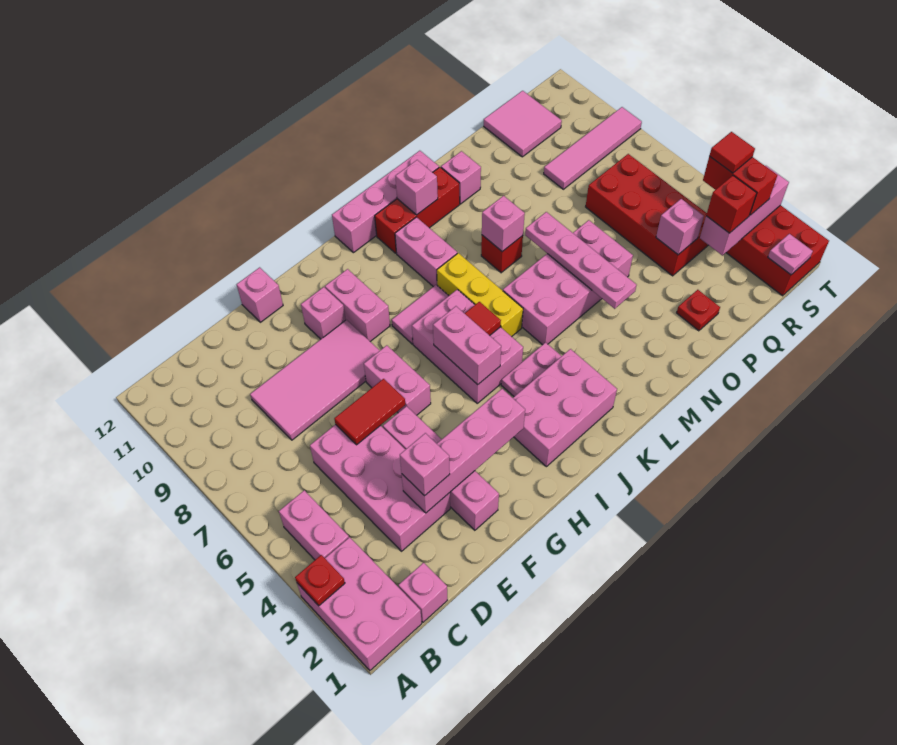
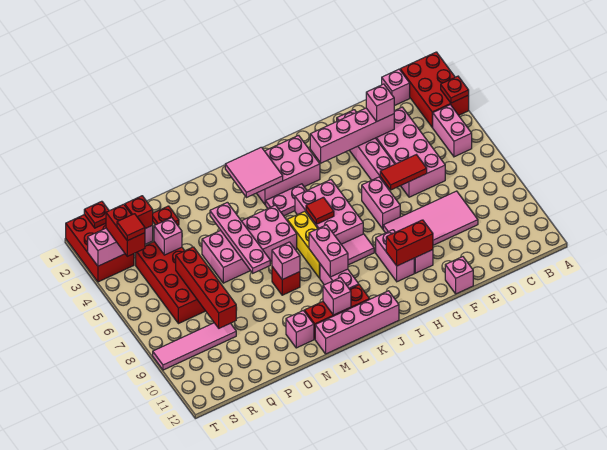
pink brick A1:B3 level 1 -> red brick A1:B3 level 1
none -> red brick G10:H10 level 2
pink brick I5:I6 level 2 -> pink brick K8:K9 level 2
none -> red brick Q6:Q9 level 2
pink tile Q11:R12 level 1 -> pink tile K2:L3 level 2
pink plate S1 level 2 -> red plate S1 level 2

